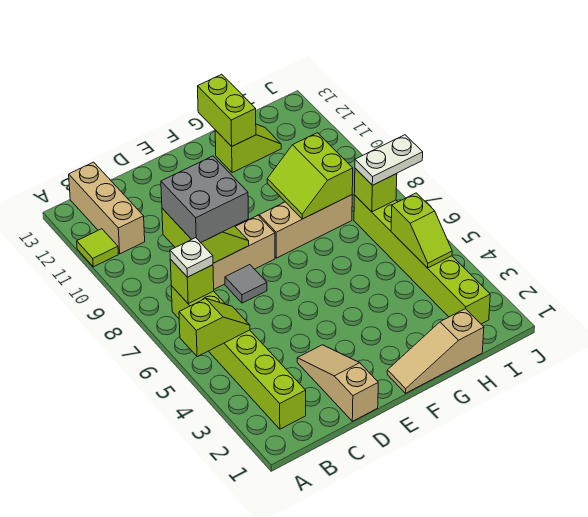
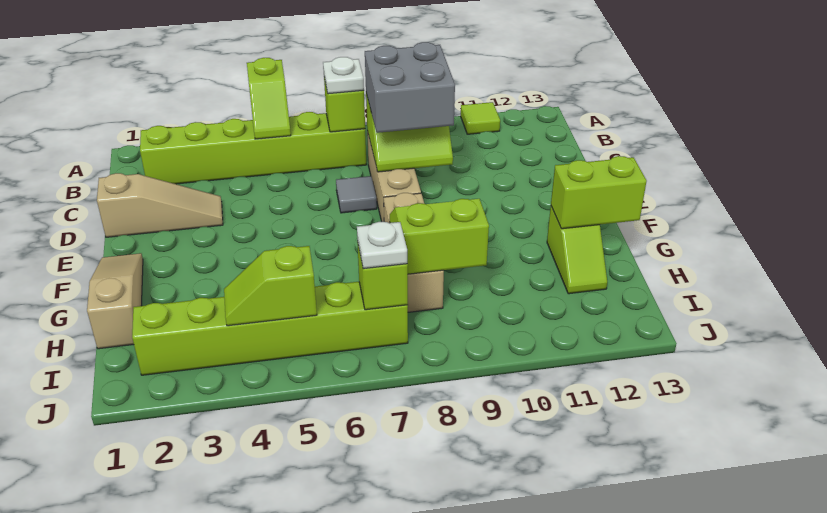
tan brick B11:B13 level 1 -> none
white plate I7:J7 level 3 -> white plate I7 level 3

